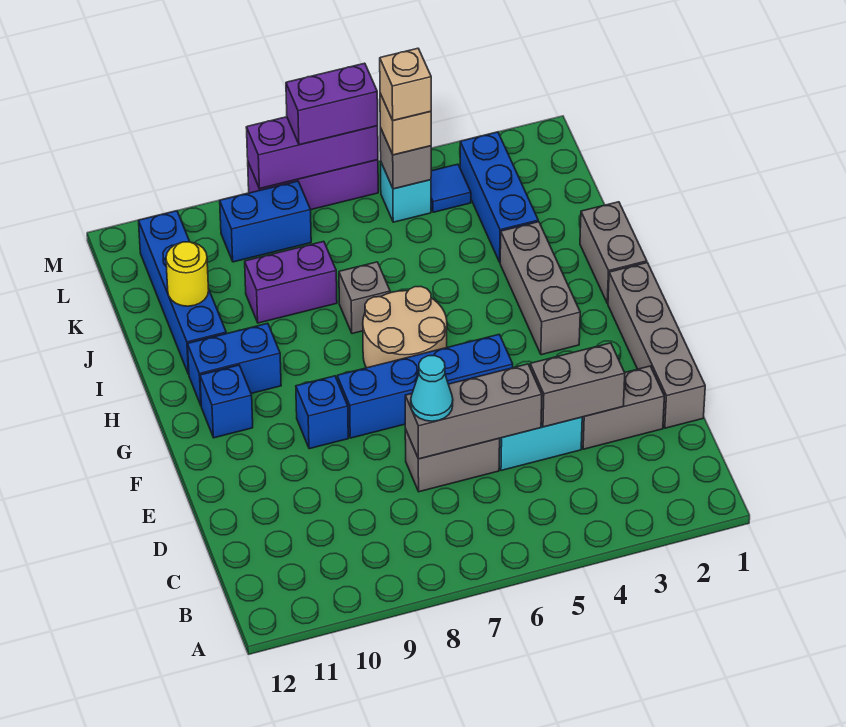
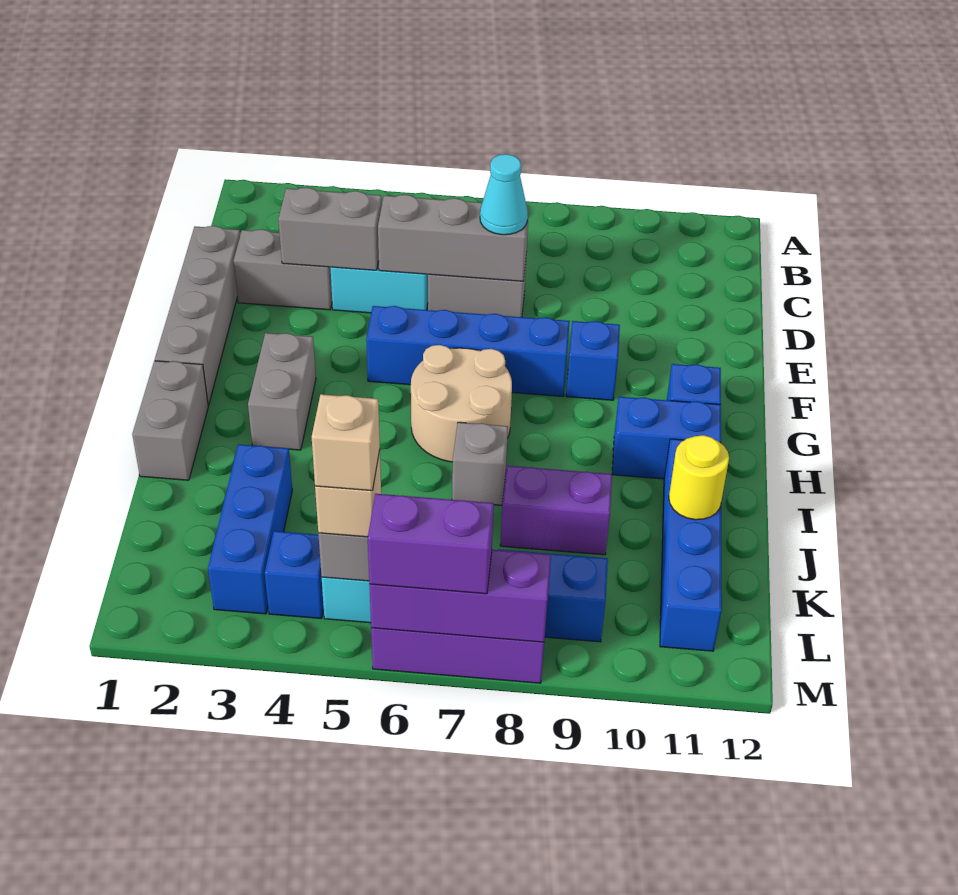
grey brick G3:I3 level 1 -> grey brick G3:H3 level 1
blue tile L4 level 1 -> blue brick L4 level 1

